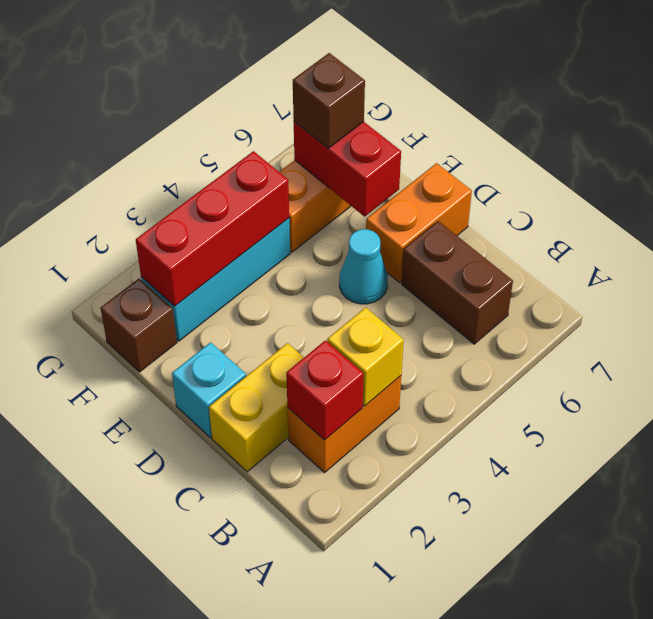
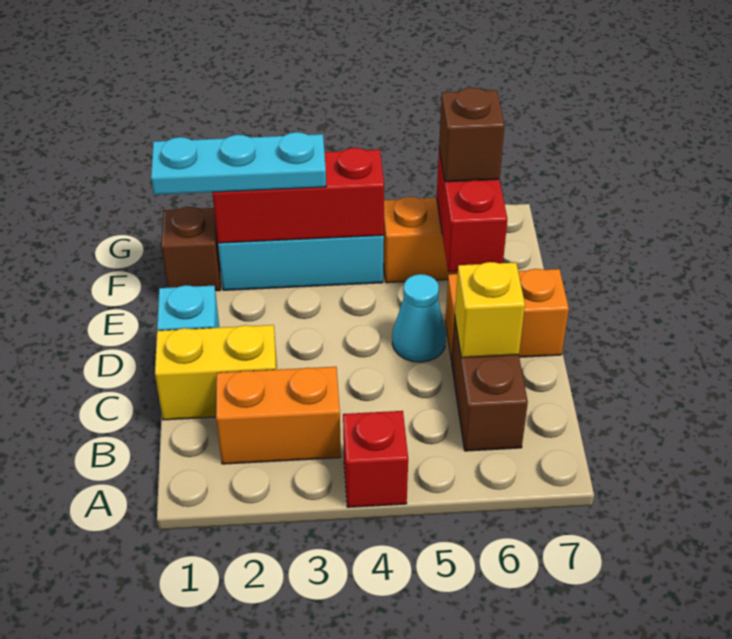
red brick B2 level 2 -> red brick A4 level 1
yellow brick B3 level 2 -> yellow brick C6 level 2
none -> cyan plate F1:F3 level 3

